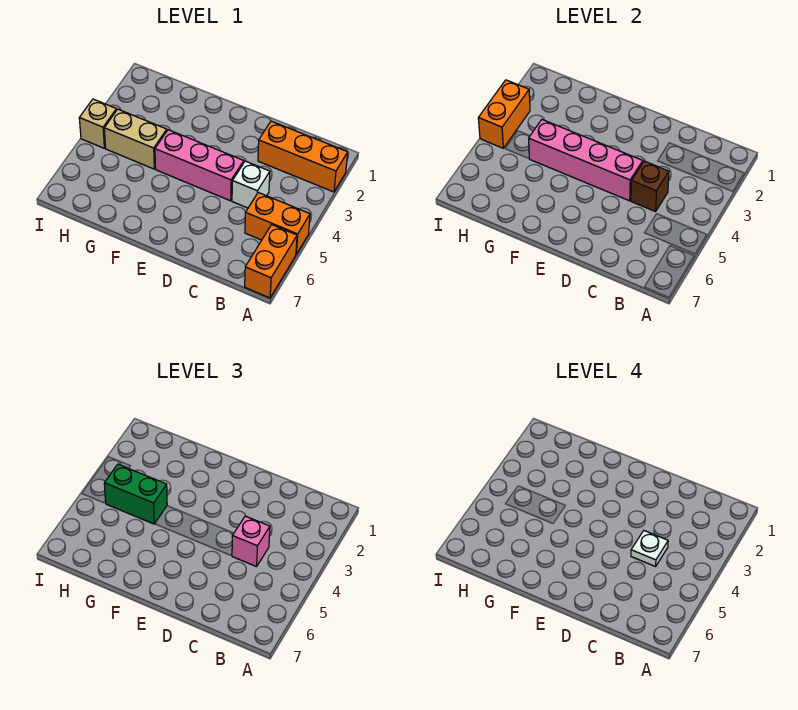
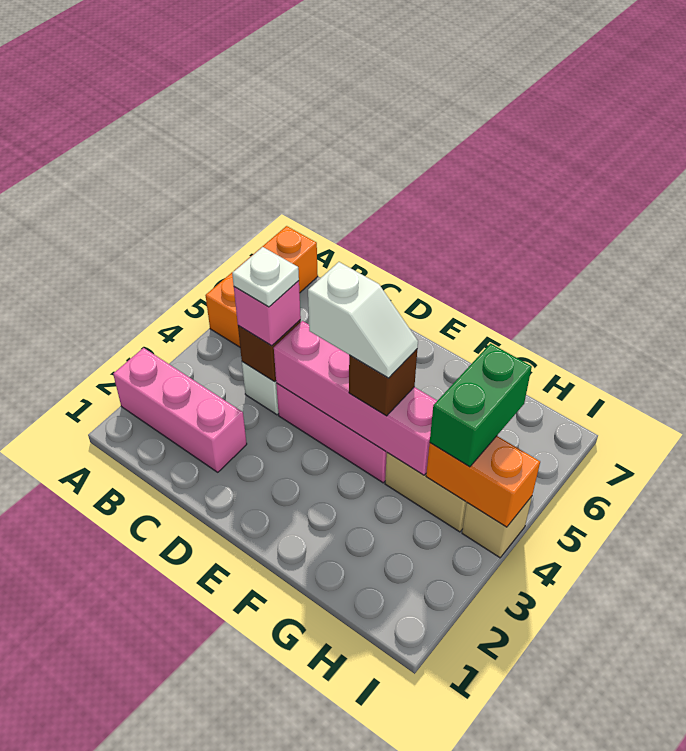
orange brick A2:C2 level 1 -> pink brick A2:C2 level 1
none -> white slope E4:F4 level 4 top E
none -> brown brick F4 level 3
green brick G4:H4 level 3 -> green brick H4:H5 level 3
orange brick I3:I4 level 2 -> orange brick H4:I4 level 2

